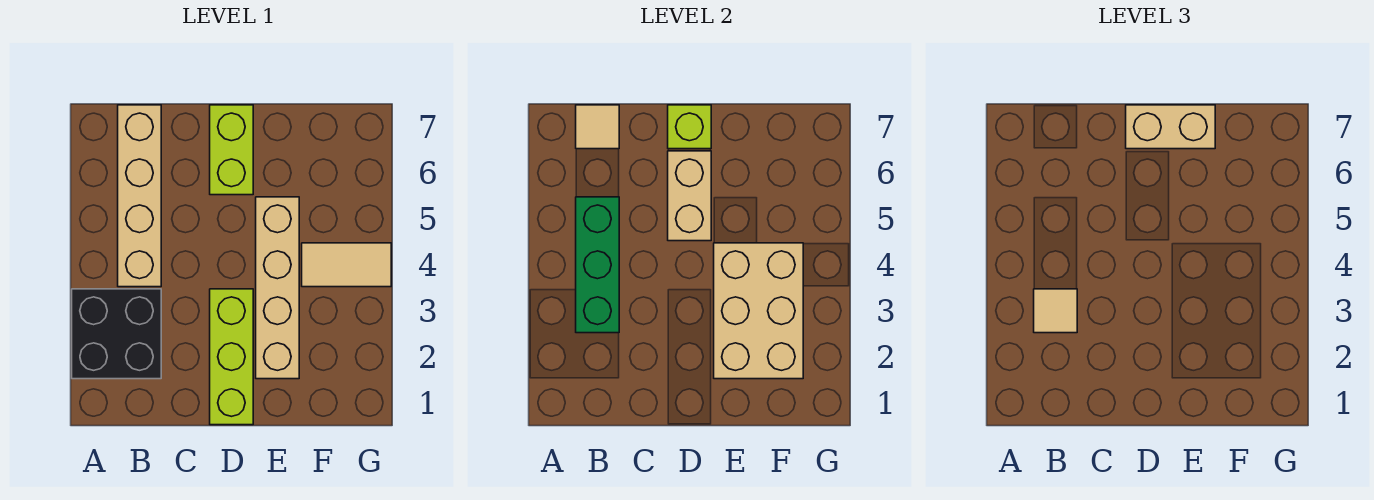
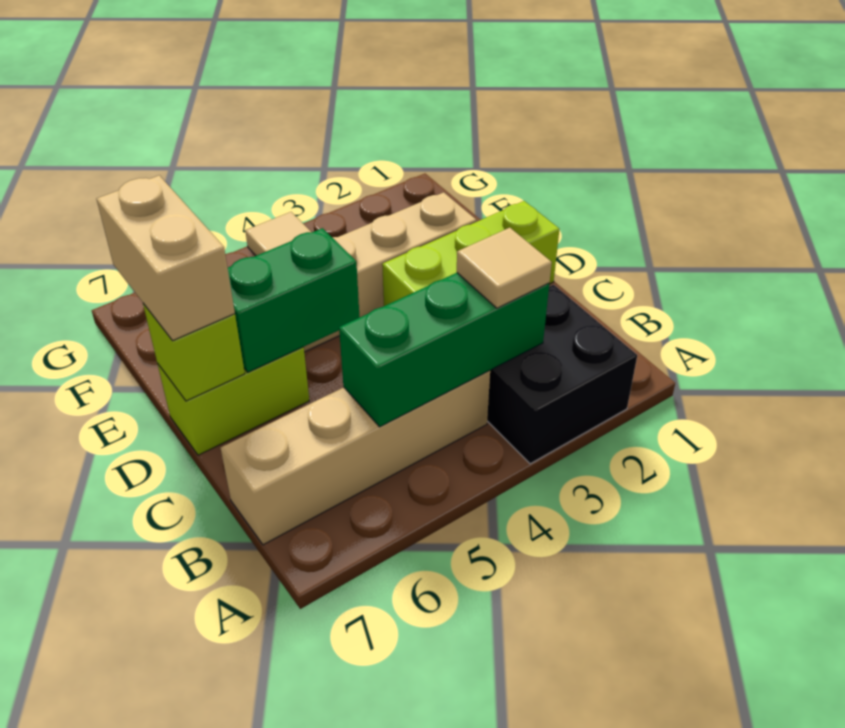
tan tile B7 level 2 -> none
tan brick D5:D6 level 2 -> green brick D5:D6 level 2
tan brick E2:F4 level 2 -> none

